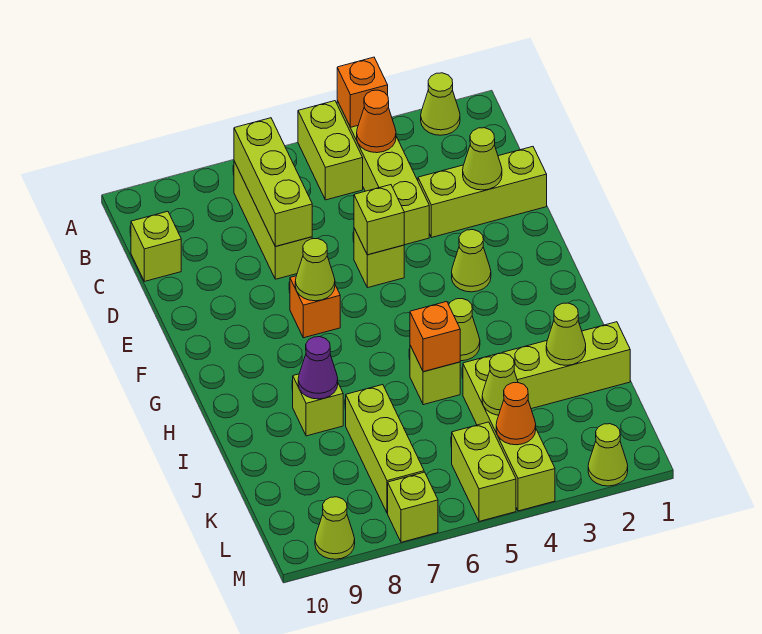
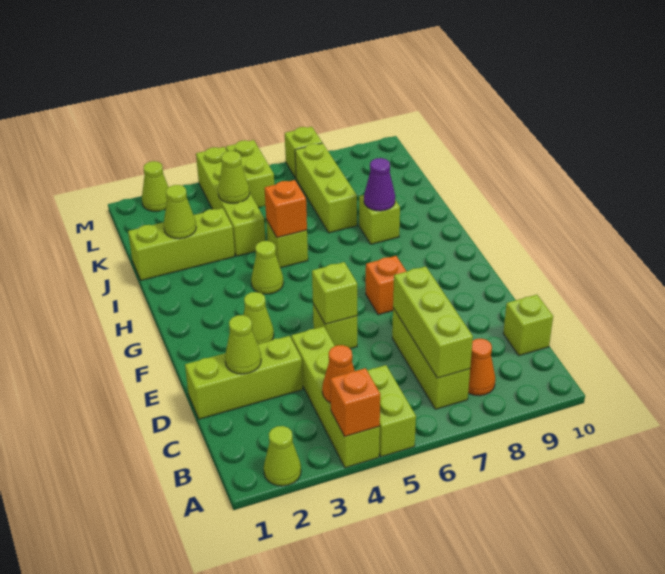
lime cone F7 level 2 -> none
orange cone L4 level 2 -> orange cone B8 level 1
lime cone M9 level 1 -> none

